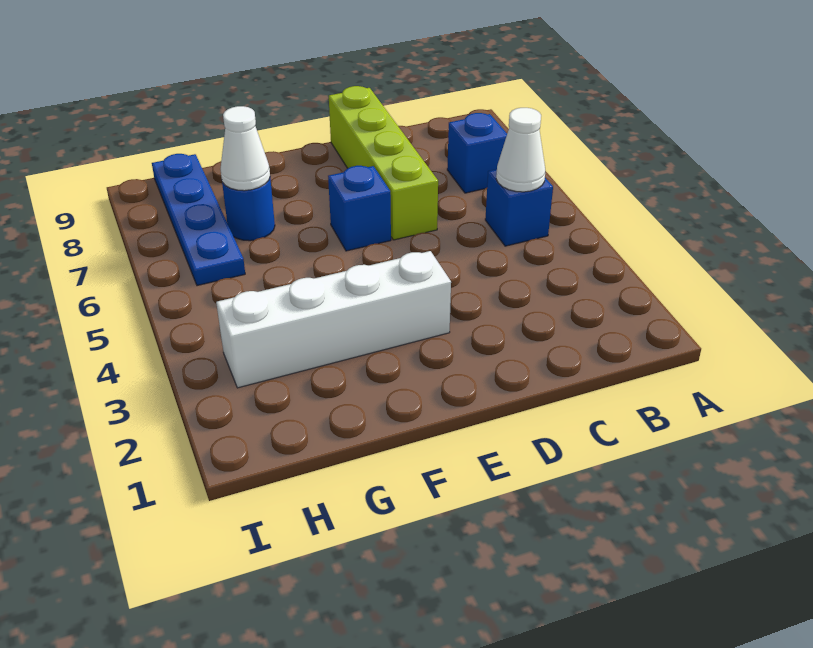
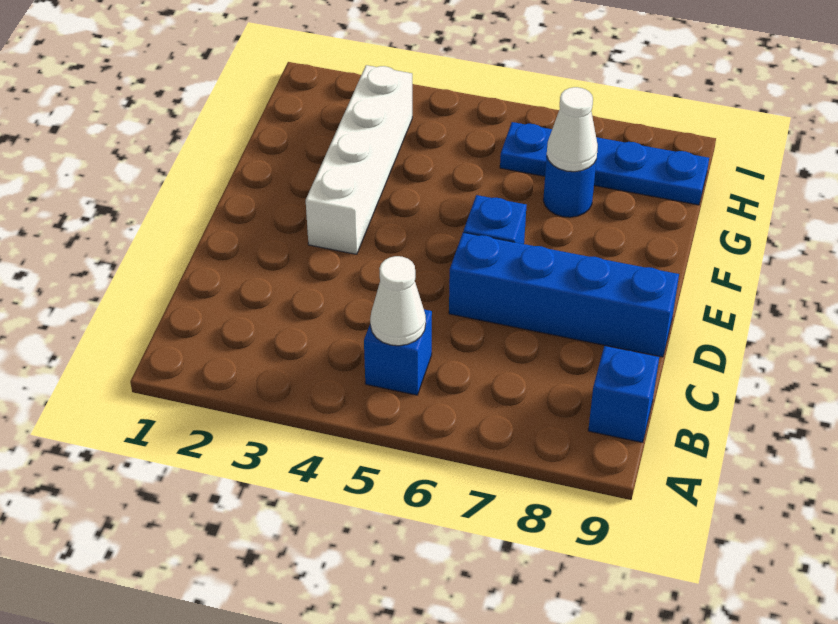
blue brick B7 level 1 -> blue brick B9 level 1
lime brick D6:D9 level 1 -> blue brick D6:D9 level 1

